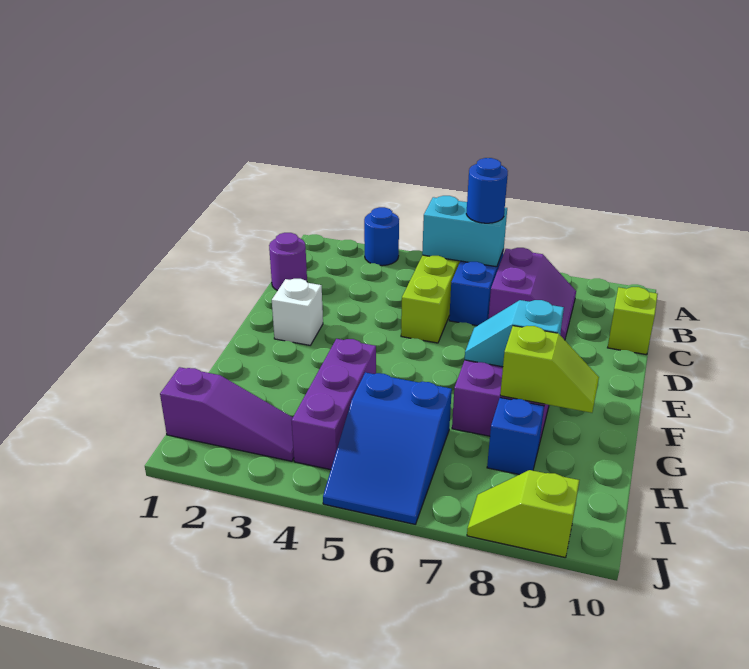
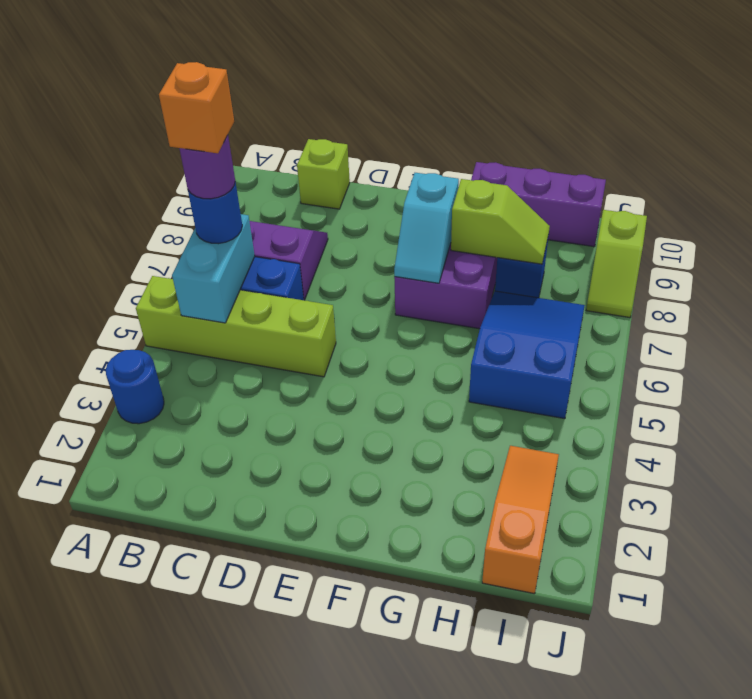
none -> orange brick B6 level 5
purple round brick C1 level 1 -> purple round brick B6 level 4
white brick E2 level 1 -> none
purple brick G4:I4 level 1 -> purple brick G10:I10 level 1
lime slope G8:G9 level 2 top 8 -> lime slope G8:H8 level 2 top G
blue slope H5:J6 level 1 top H -> blue slope H5:I7 level 1 top 5
purple slope I1:I3 level 1 top 1 -> orange slope I1:I3 level 1 top 1

